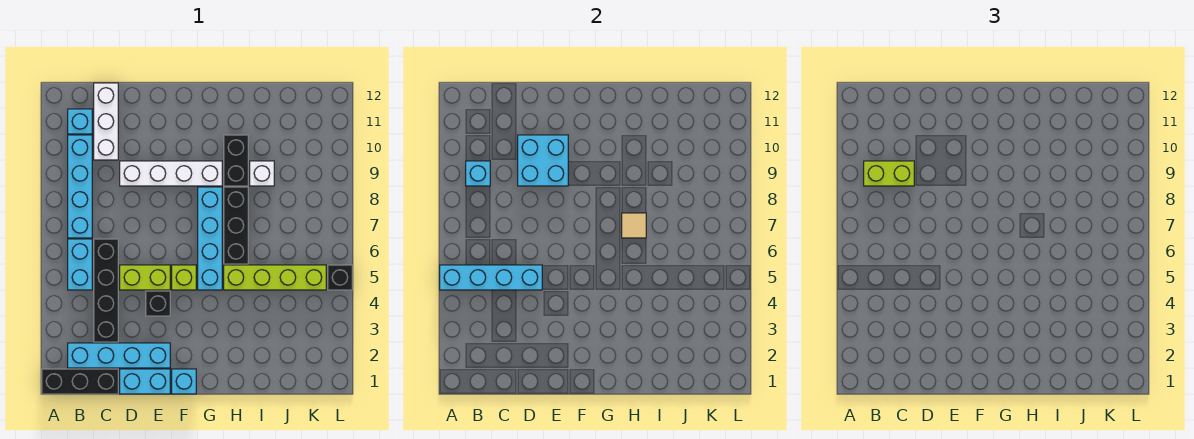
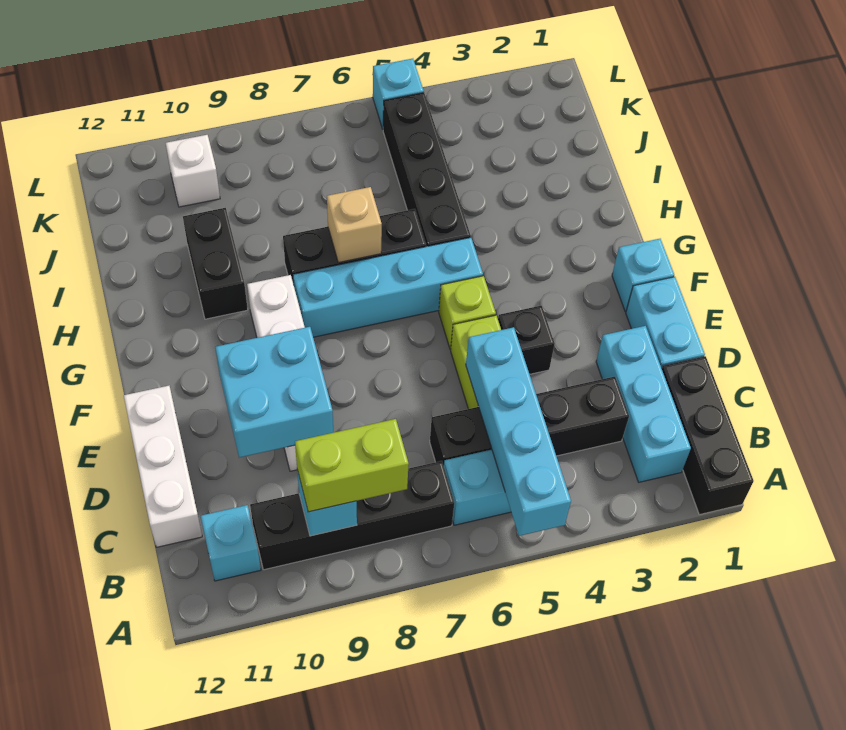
cyan brick B2:E2 level 1 -> cyan brick B2:D2 level 1
cyan brick B7:B10 level 1 -> black brick B7:B10 level 1
lime brick B9:C9 level 3 -> lime brick B8:B9 level 3
white brick C10:C12 level 1 -> white brick C12:E12 level 1
lime brick H5:K5 level 1 -> black brick H5:K5 level 1
tan tile H7 level 2 -> tan brick H7 level 2
black brick H9:H10 level 1 -> black brick H10:I10 level 1
white brick I9 level 1 -> white brick K10 level 1
black brick L5 level 1 -> cyan brick L5 level 1

